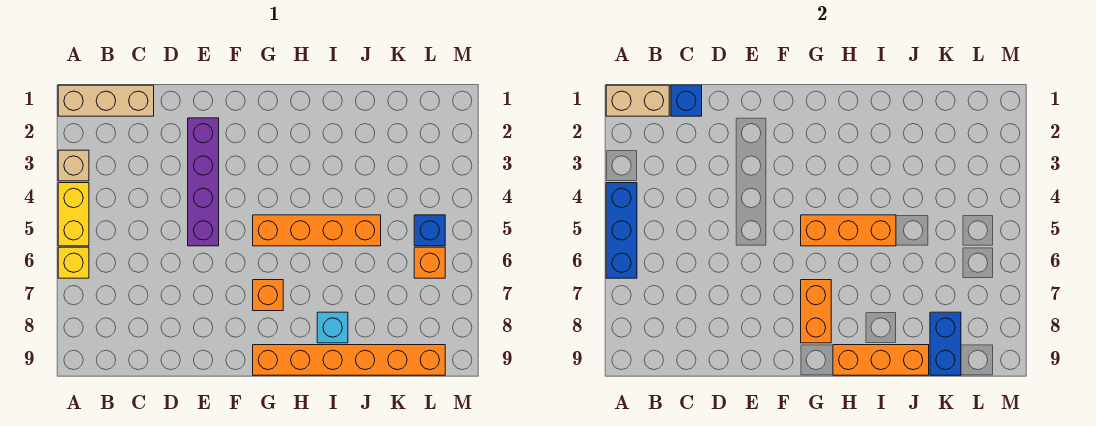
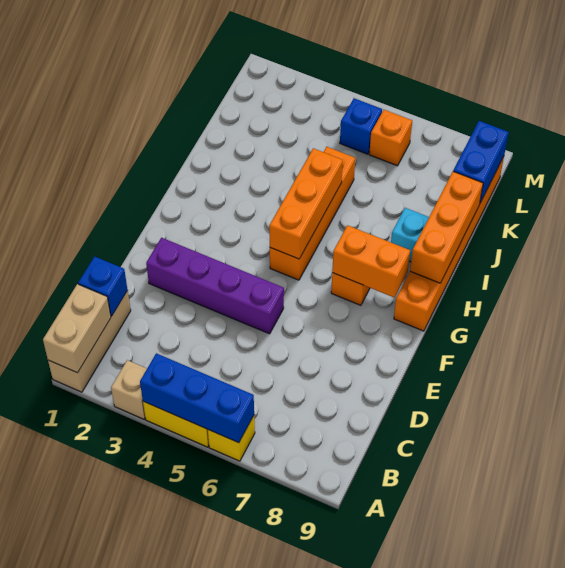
blue brick K8:K9 level 2 -> blue brick K9:L9 level 2

